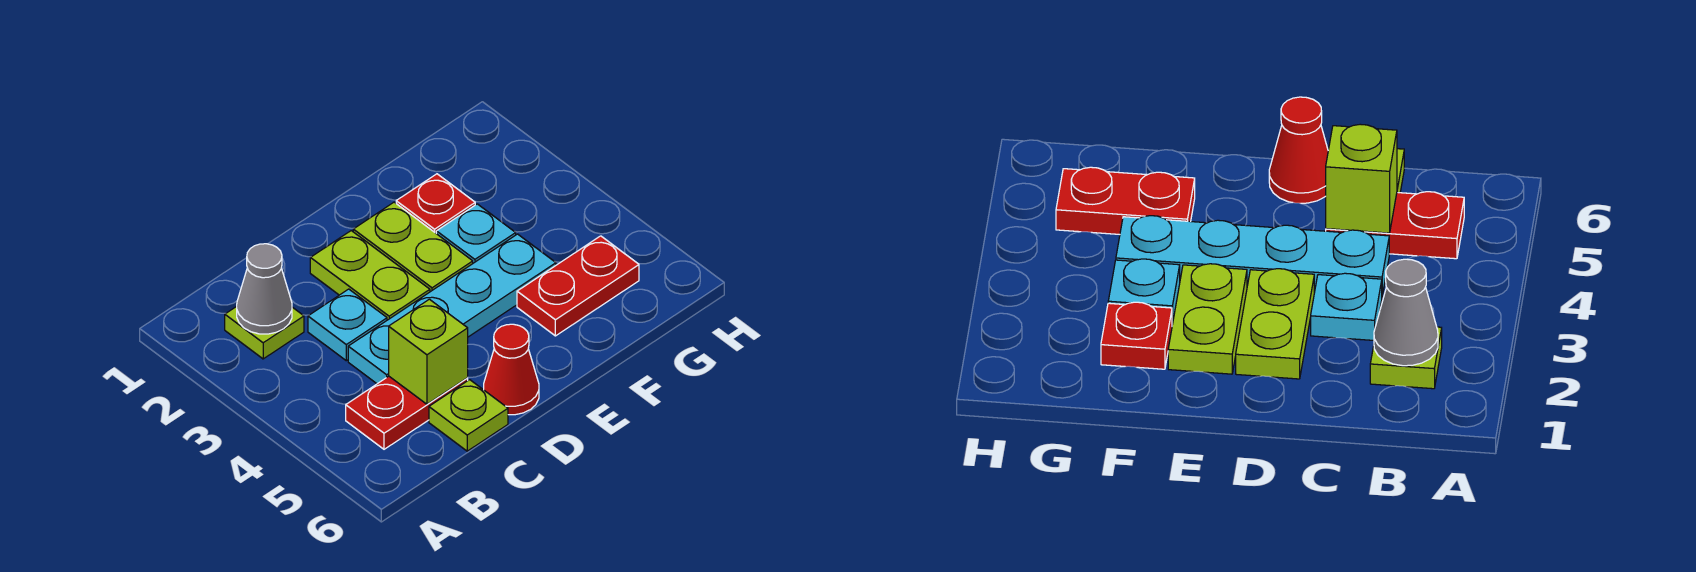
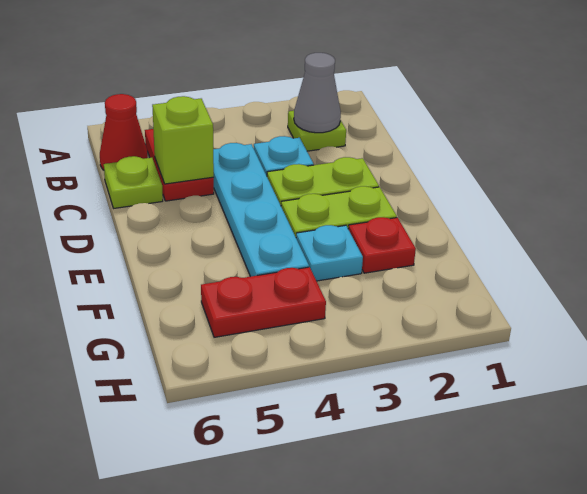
red cone D6 level 1 -> red cone B6 level 1
red plate F5:G5 level 1 -> red plate G4:G5 level 1

